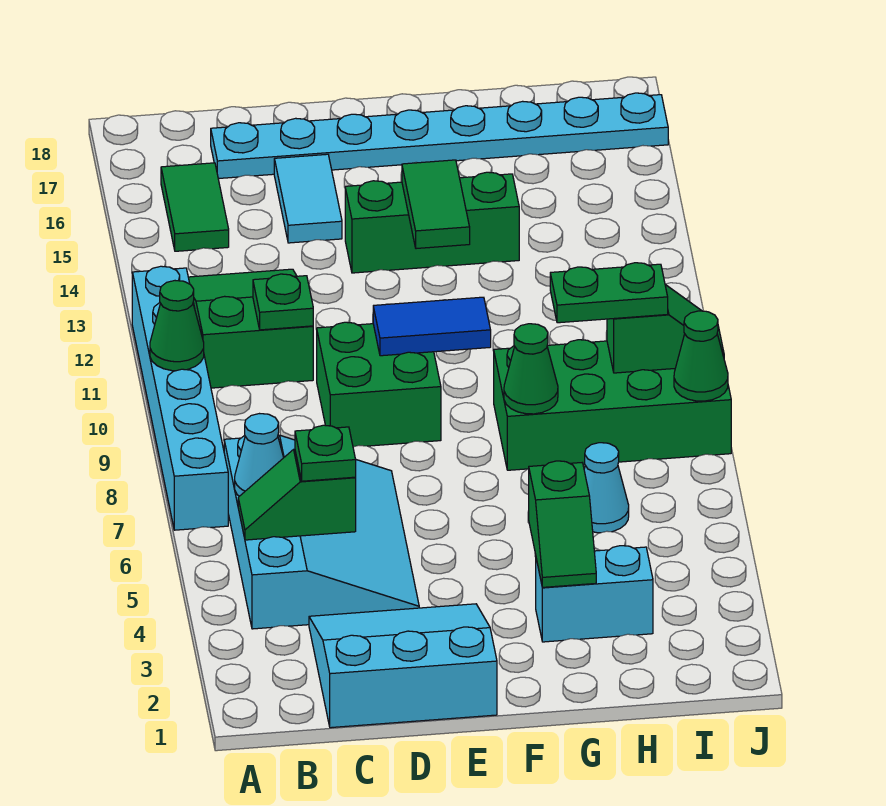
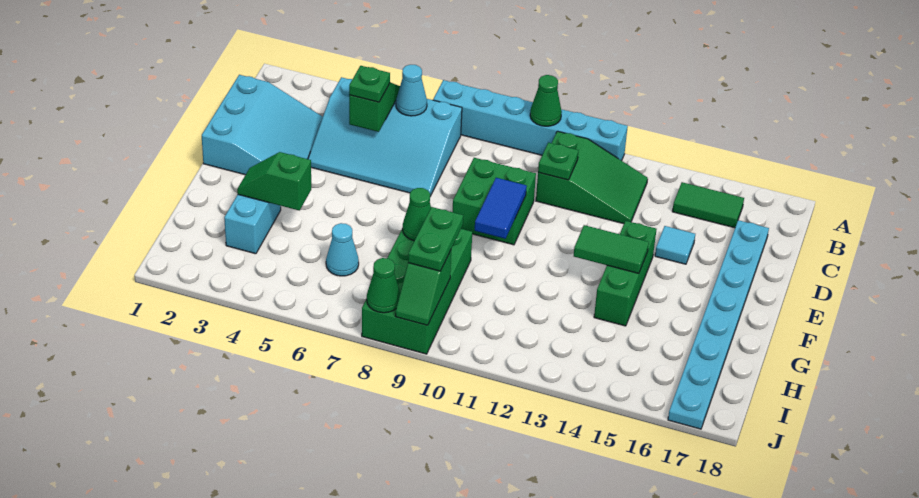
cyan tile D15:D16 level 1 -> cyan tile D15 level 1

